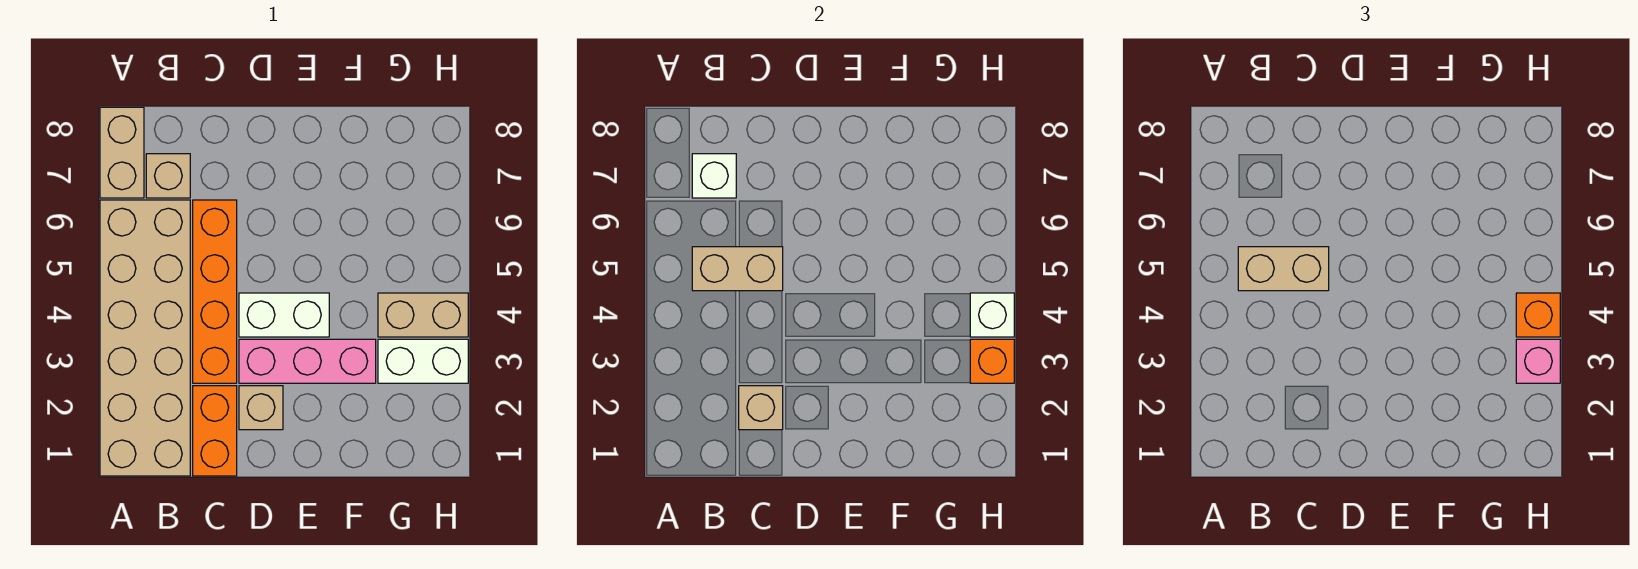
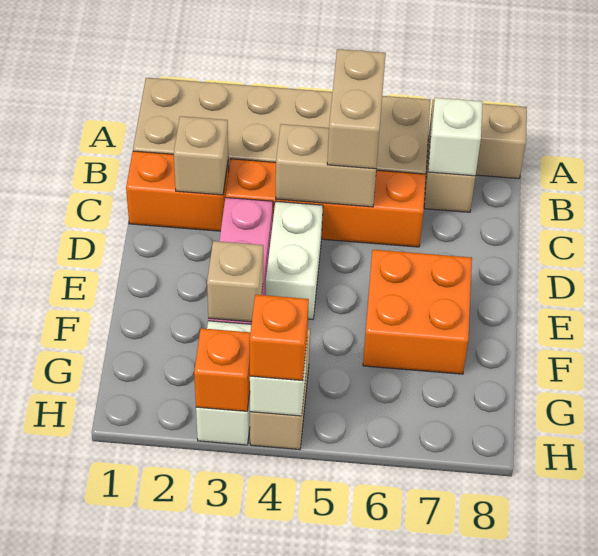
tan brick B5:C5 level 2 -> tan brick C4:C5 level 2
tan brick D2 level 1 -> tan brick F3 level 2
none -> orange brick E6:F7 level 1
pink brick H3 level 3 -> none

